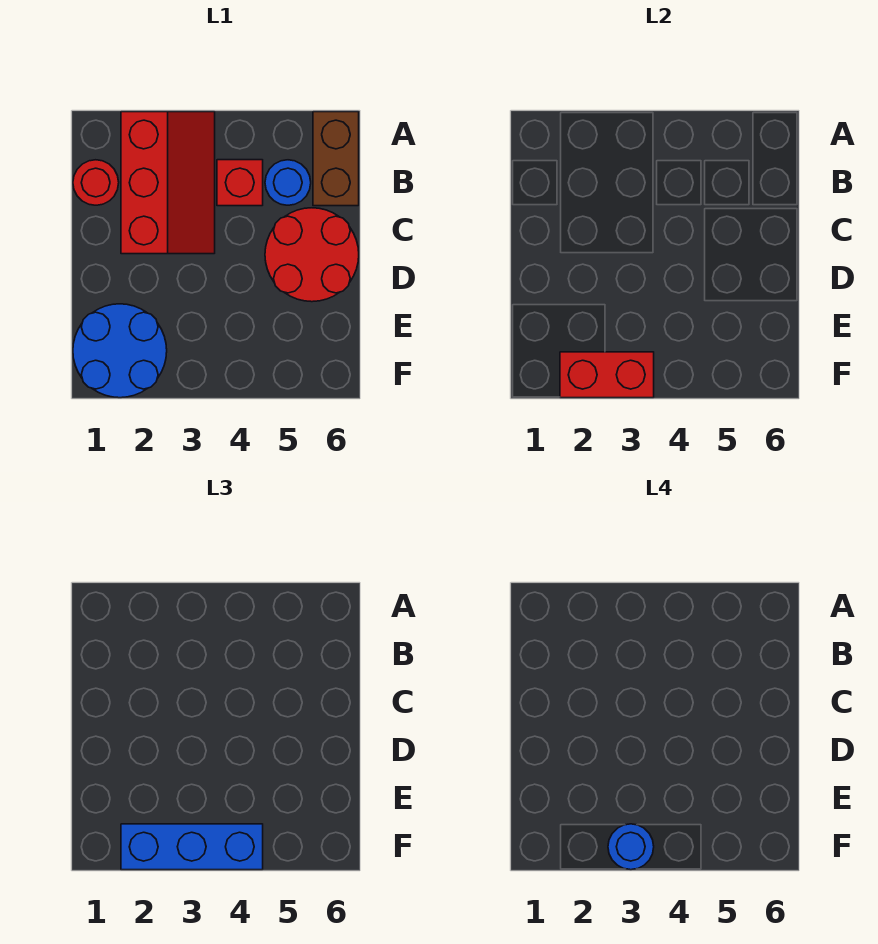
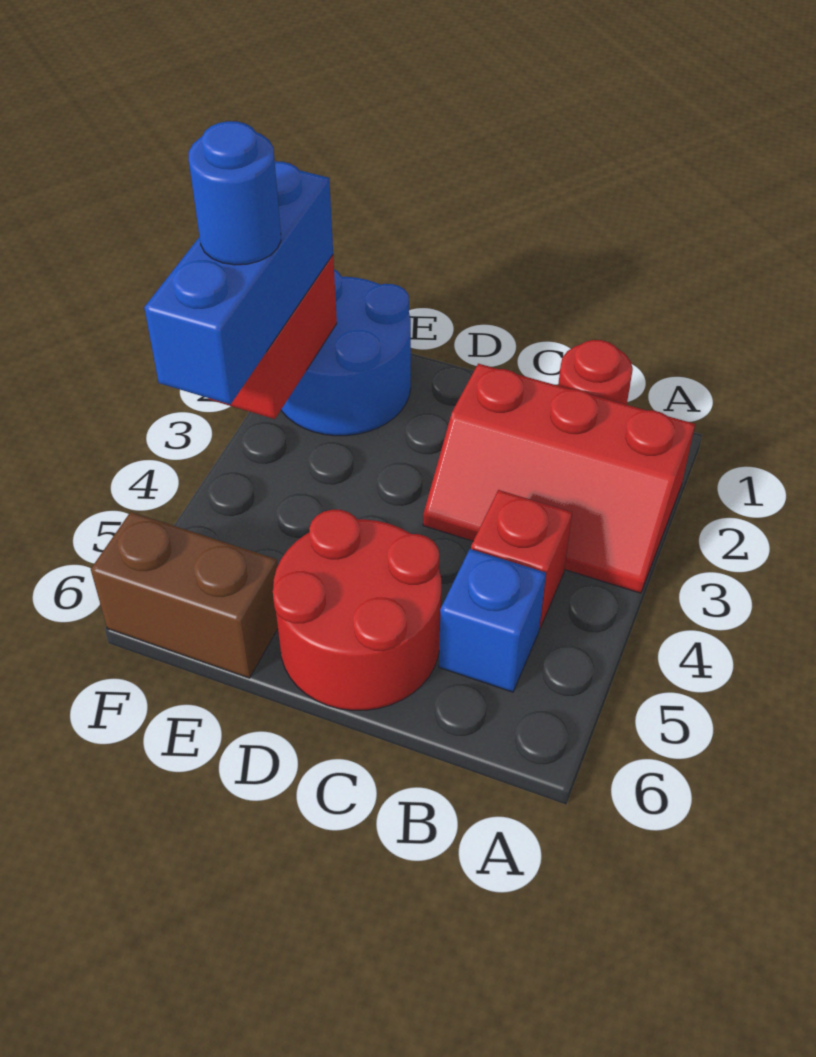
brown brick A6:B6 level 1 -> brown brick E6:F6 level 1
blue round brick B5 level 1 -> blue brick B5 level 1

